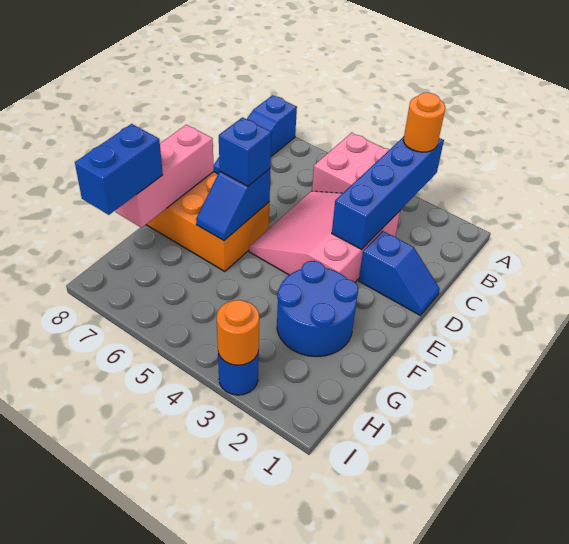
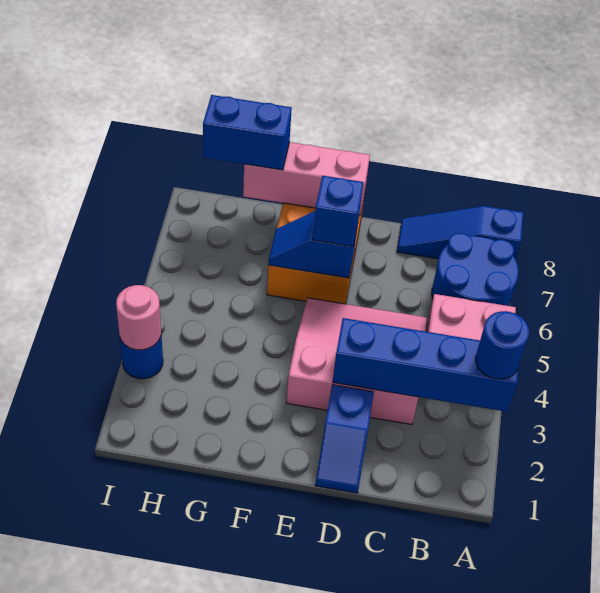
orange round brick A3 level 3 -> blue round brick A3 level 3
blue round brick F2:G3 level 1 -> blue round brick A6:B7 level 1
orange round brick I3 level 2 -> pink round brick I3 level 2

